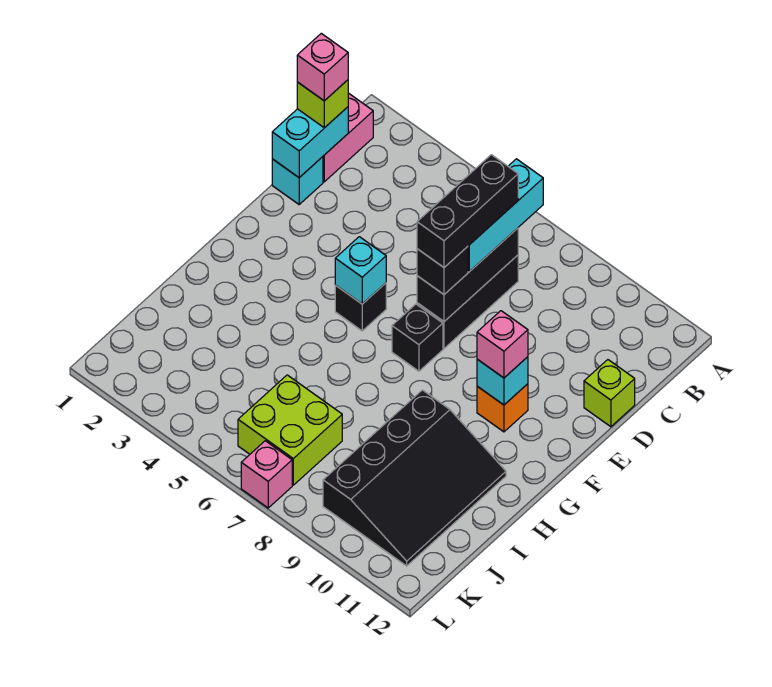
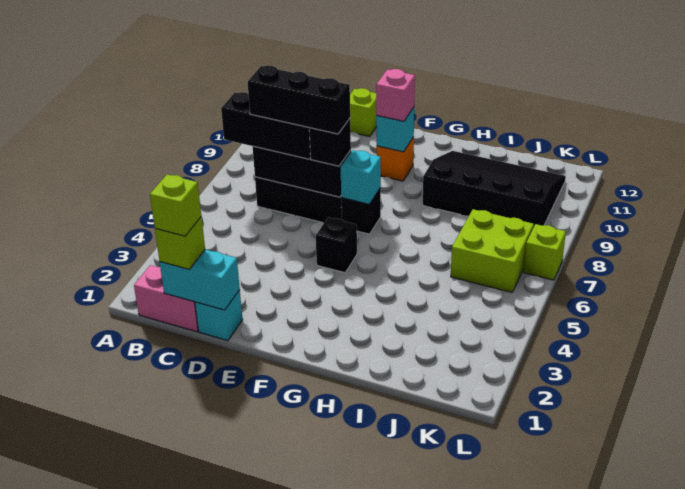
cyan brick B7:D7 level 3 -> black brick B7:D7 level 3
pink brick C1 level 4 -> lime brick C1 level 4
cyan brick F5 level 2 -> cyan brick F7 level 2
pink brick L7 level 1 -> lime brick L7 level 1

